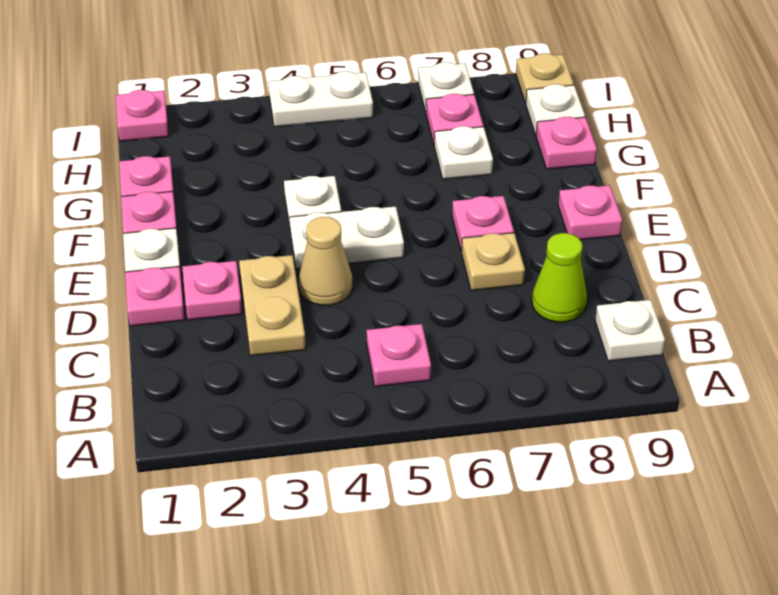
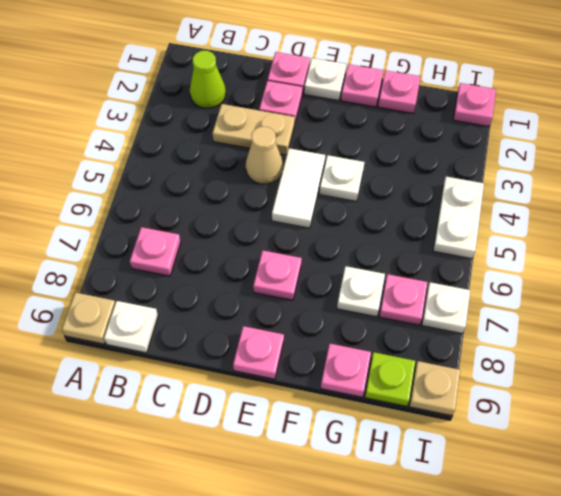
pink plate B5 level 1 -> pink plate B7 level 1
lime cone C8 level 1 -> lime cone B2 level 1
tan plate D7 level 1 -> tan plate A9 level 1
white plate E4:E5 level 1 -> white tile E4:E5 level 1
white plate H9 level 1 -> lime plate H9 level 1

